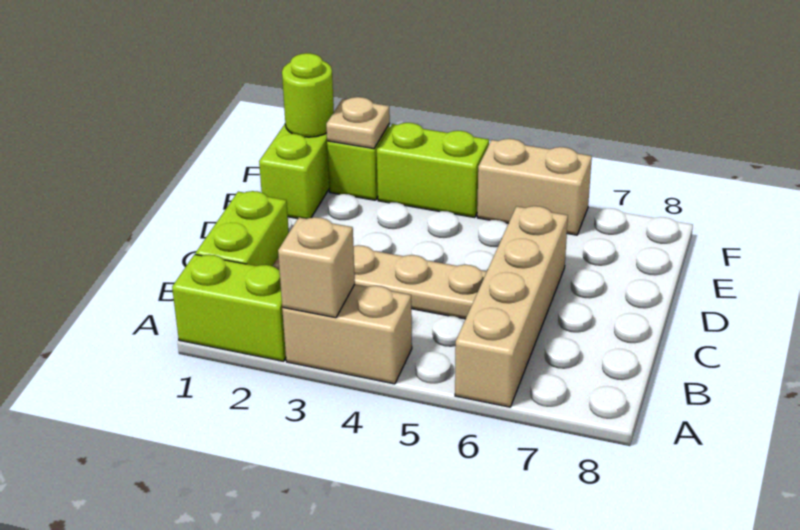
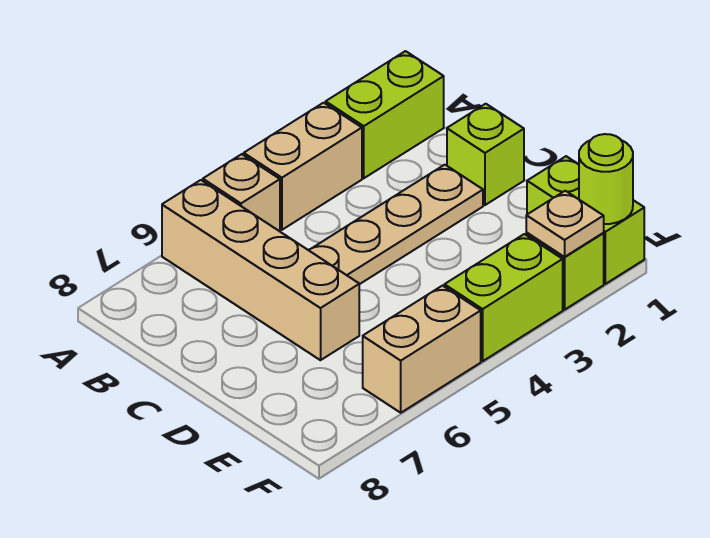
tan brick A3 level 2 -> tan brick A5 level 1
lime brick B1:C1 level 1 -> lime brick C1 level 1

